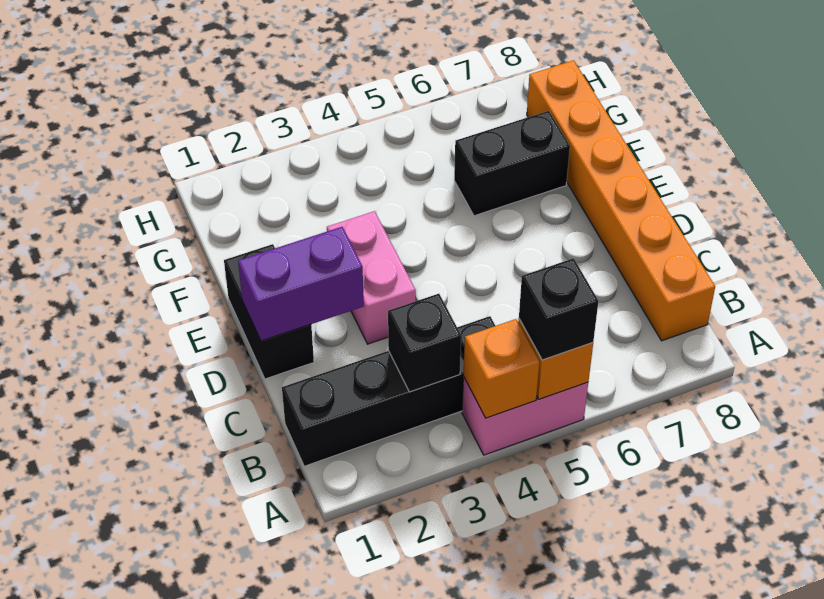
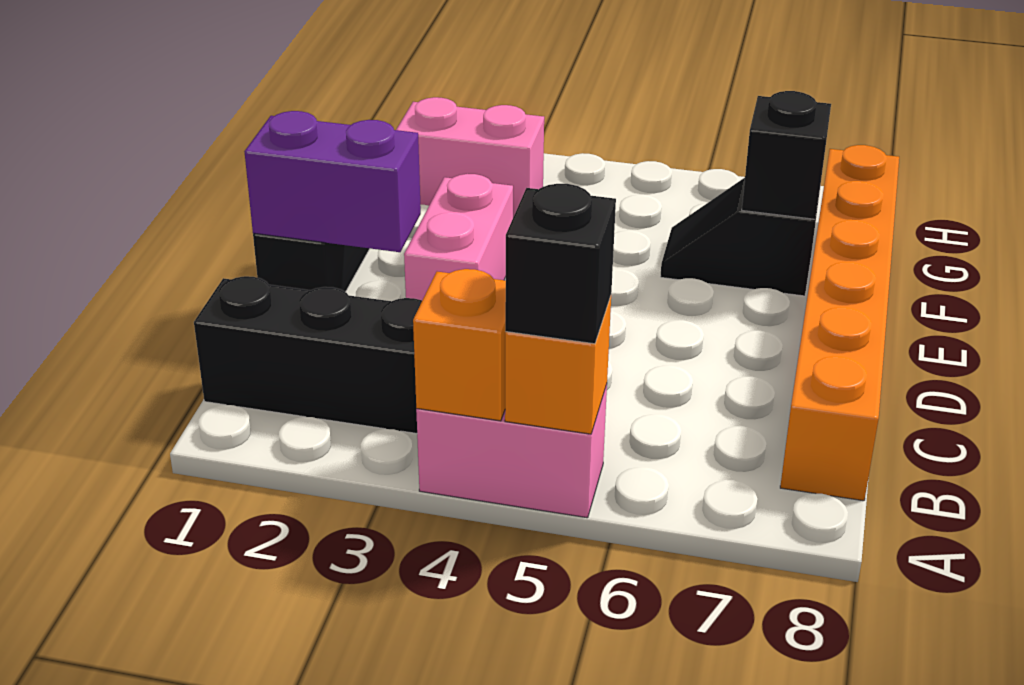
black brick B3 level 2 -> black brick F7 level 2
black brick F6:F7 level 1 -> black slope F6:F7 level 1 top 7
none -> pink brick G2:G3 level 1

